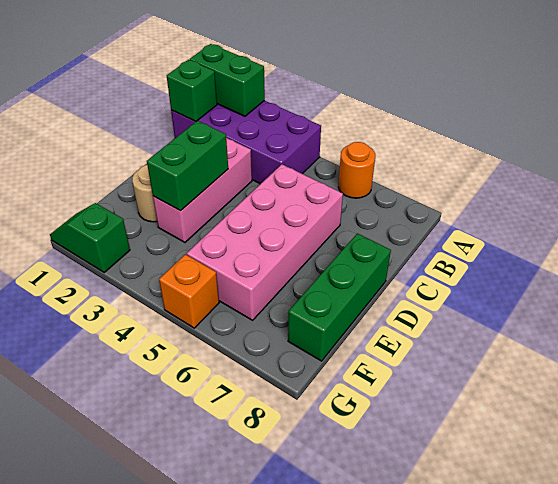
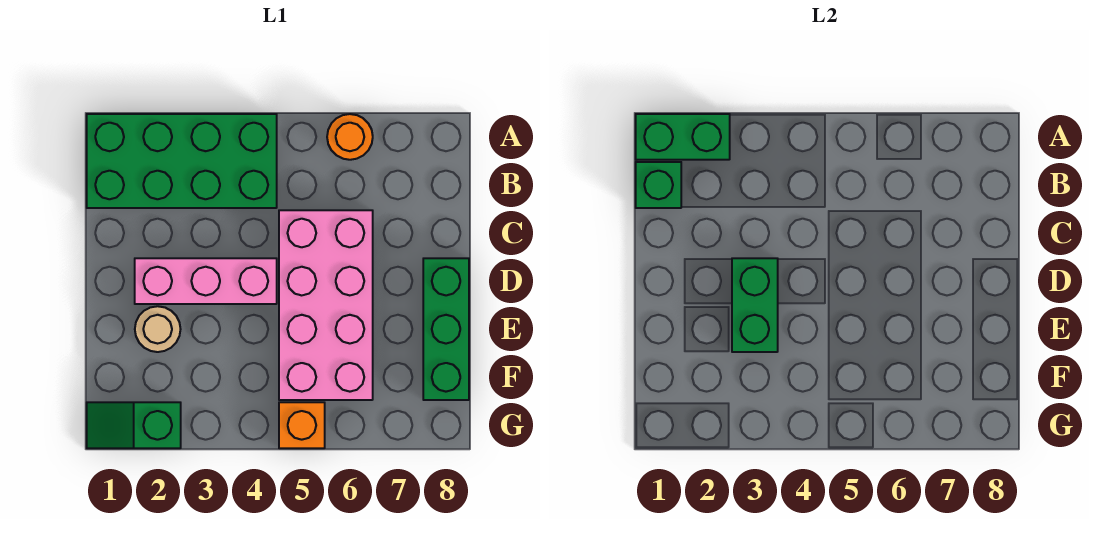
purple brick A1:B4 level 1 -> green brick A1:B4 level 1
pink brick C3:E3 level 1 -> pink brick D2:D4 level 1

